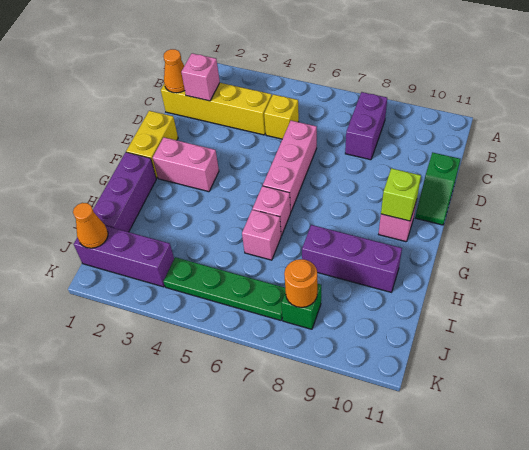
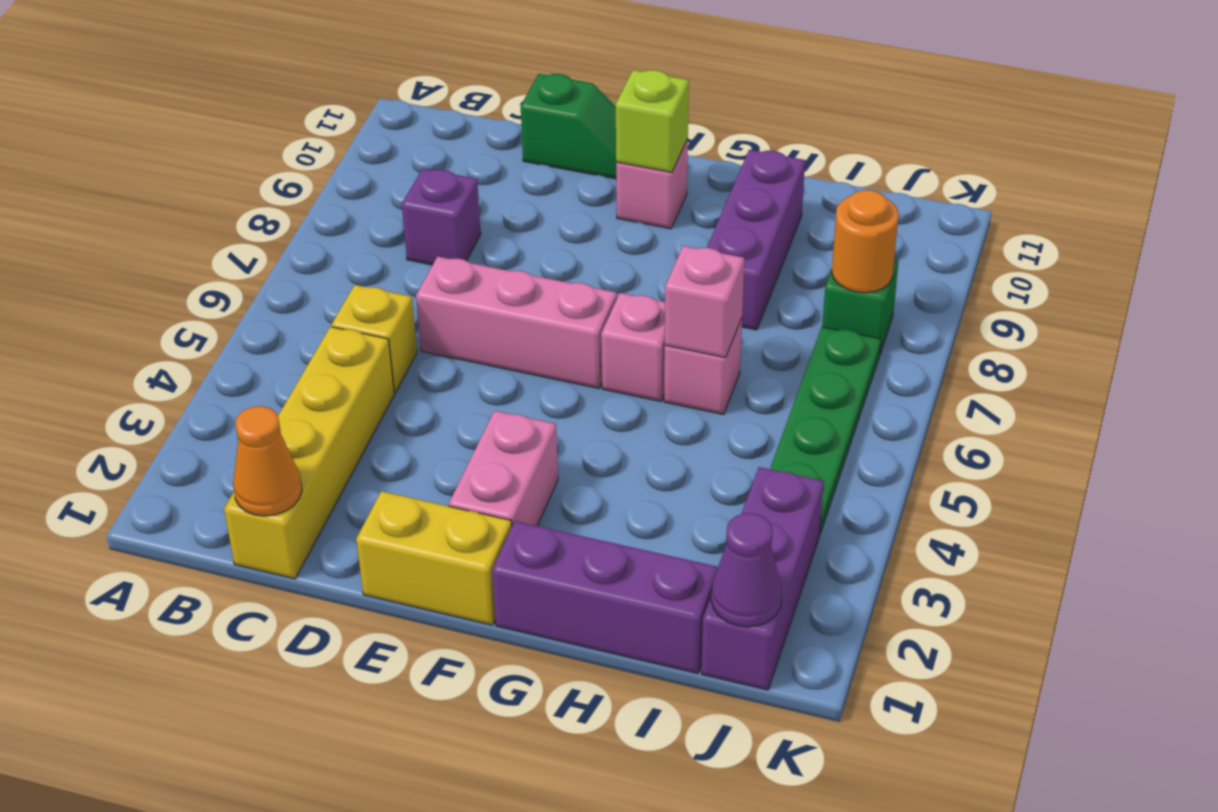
purple brick B8:C8 level 1 -> purple brick C8 level 1
pink brick C2 level 2 -> pink brick H6 level 2
orange cone J1 level 2 -> purple cone J1 level 2

